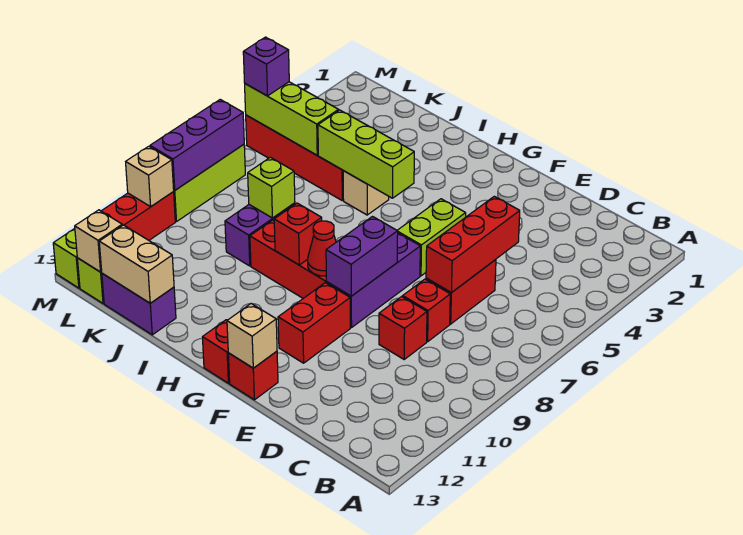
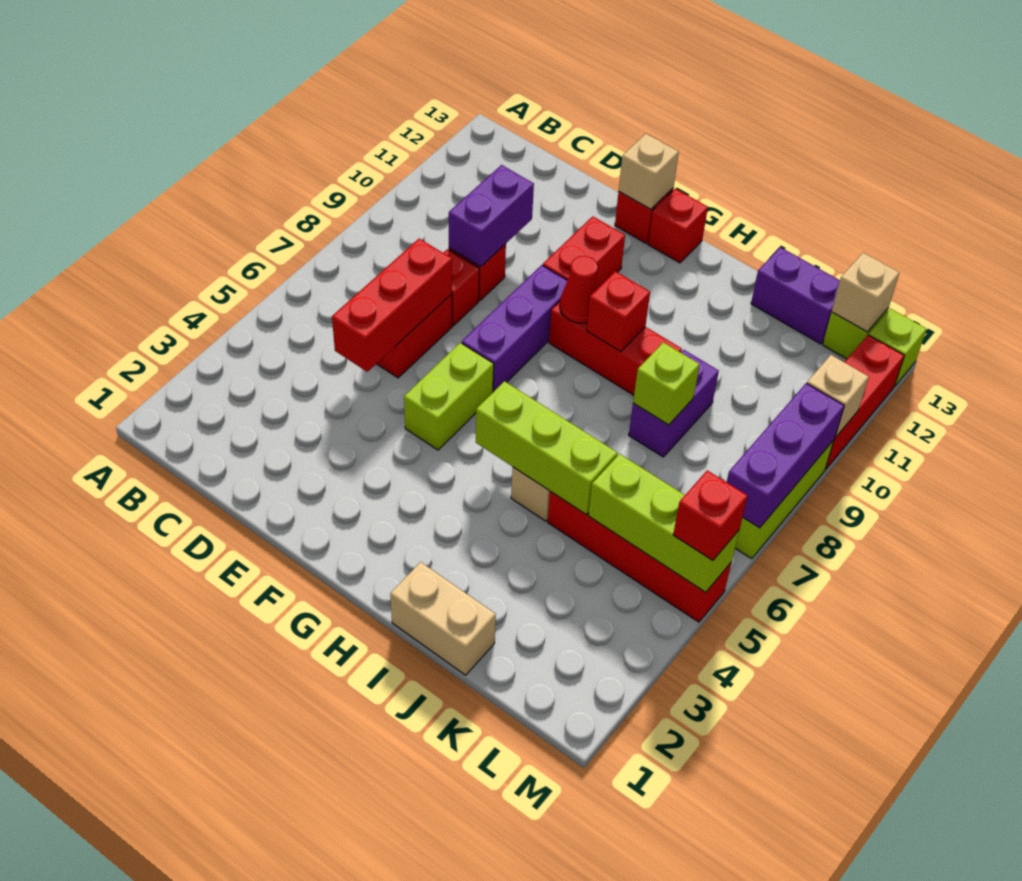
purple brick F8:F9 level 2 -> purple brick D9:D10 level 2
tan brick J13:K13 level 2 -> tan brick I1:J1 level 1
purple brick M5 level 3 -> red brick M5 level 3

